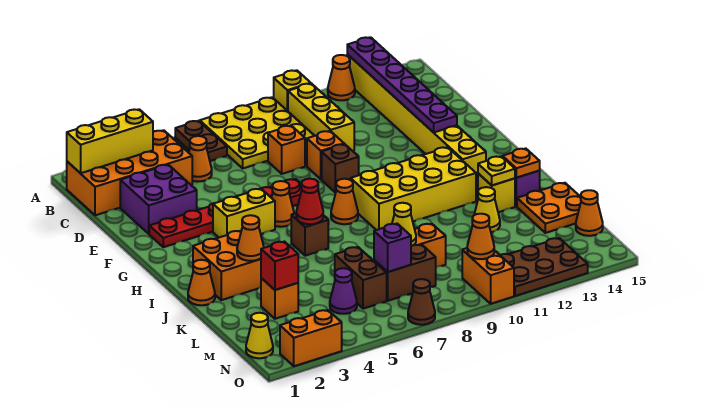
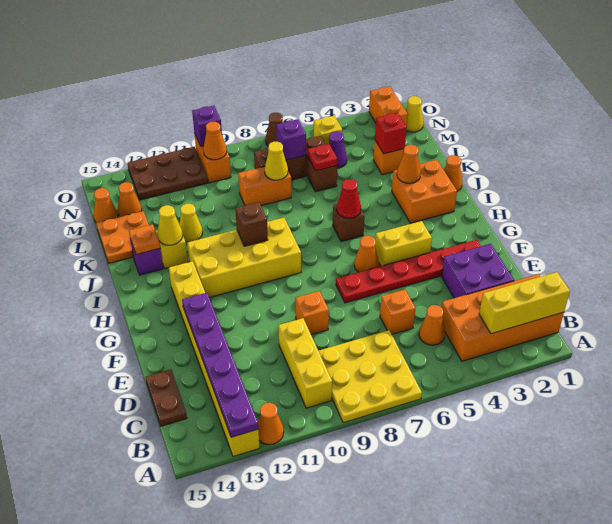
brown plate A6:B6 level 1 -> brown plate C15:D15 level 1
yellow brick A10 level 1 -> yellow brick N5 level 1
orange brick D8 level 1 -> orange brick D6 level 1
brown brick F9 level 1 -> brown brick I10 level 2
orange cone H8 level 1 -> orange cone M14 level 1
yellow plate J13 level 2 -> yellow cone J13 level 2
none -> red plate L6 level 2
orange brick O2:O3 level 1 -> orange brick N2:O2 level 1
none -> purple brick O10 level 2

